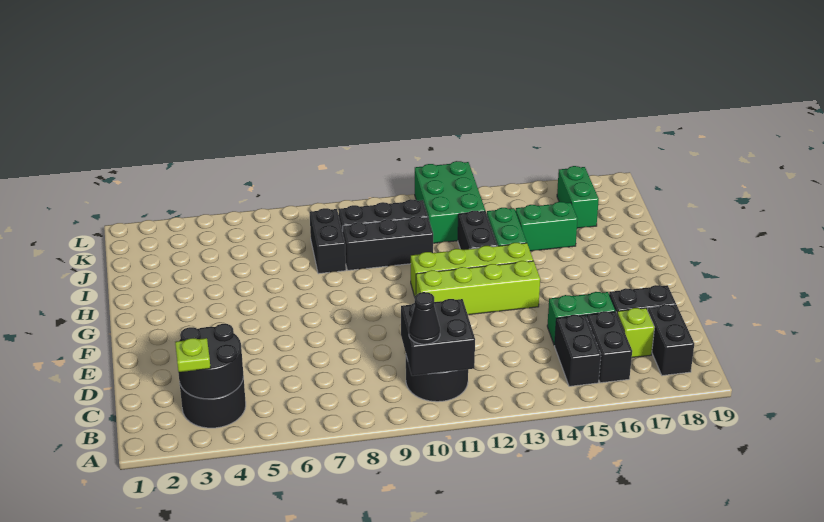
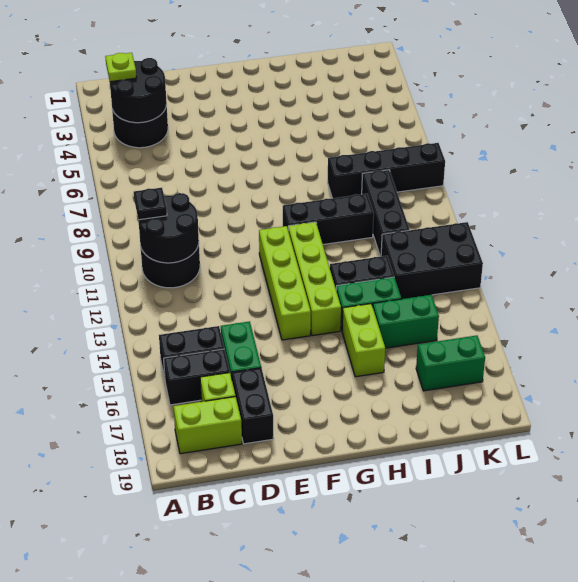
black brick B10:C11 level 2 -> black round brick B10:C11 level 2
black cone B10 level 3 -> black plate B10 level 3
black brick B18:C18 level 1 -> lime brick B18:C18 level 1
none -> lime brick H15:H16 level 1
black brick I8:J8 level 1 -> black brick I8:L8 level 1
black brick I9:I11 level 1 -> black brick G10:I10 level 1
green brick I15:I16 level 1 -> green brick I15:J15 level 1
green brick J12:L13 level 1 -> black brick J12:L13 level 1

